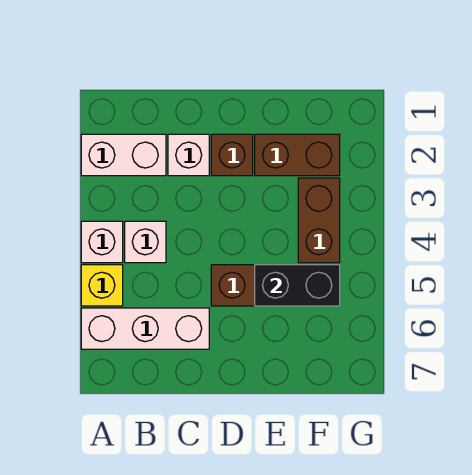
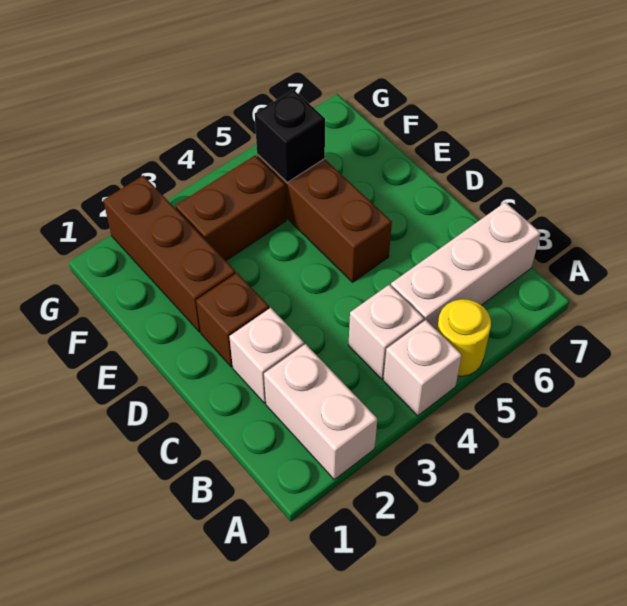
yellow brick A5 level 1 -> yellow round brick A5 level 1
white brick A6:C6 level 1 -> white brick B5:B7 level 1
brown brick E2:F2 level 1 -> brown brick E2:G2 level 1
black brick E5:F5 level 2 -> black brick F5 level 2

